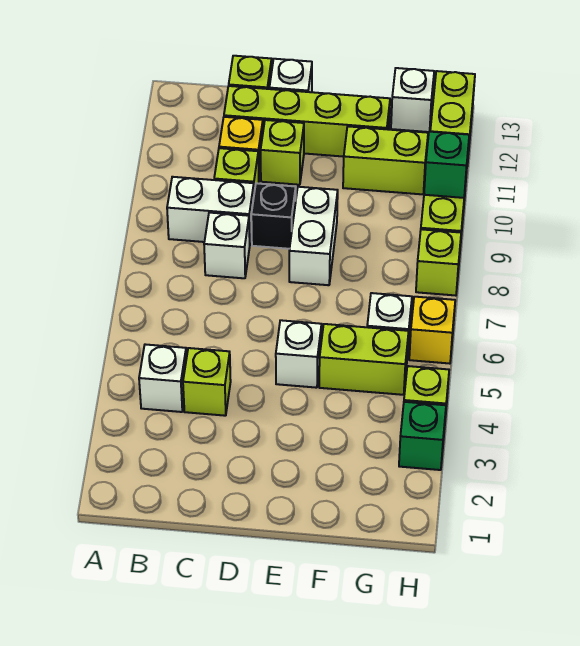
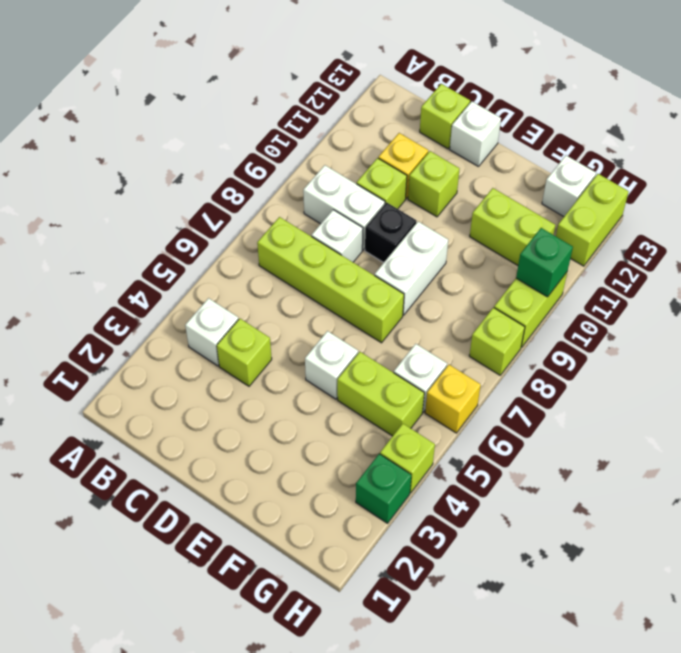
lime brick C12:F12 level 1 -> lime brick B7:E7 level 1

